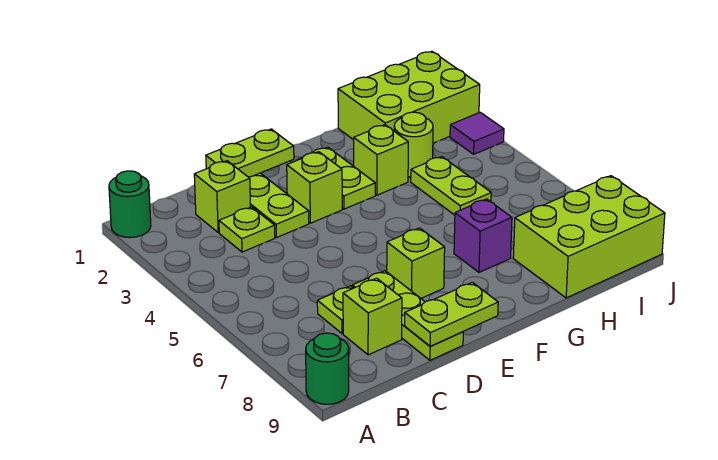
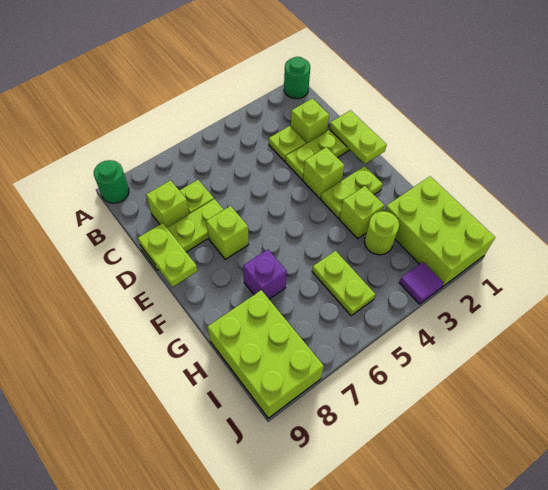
lime plate H4:H5 level 1 -> lime plate H5:I5 level 1

